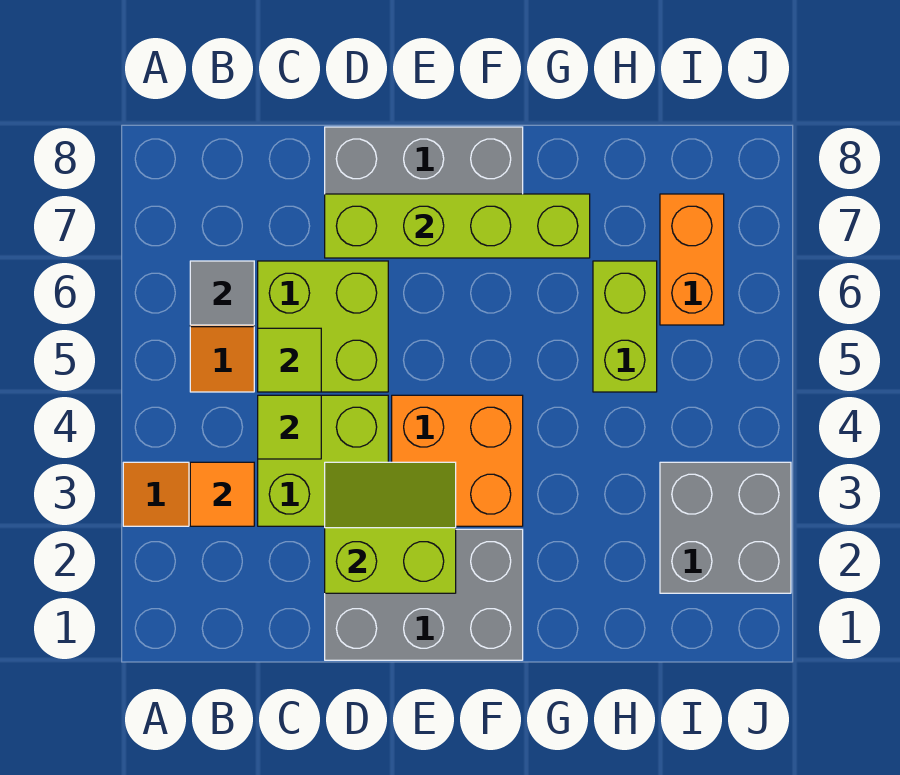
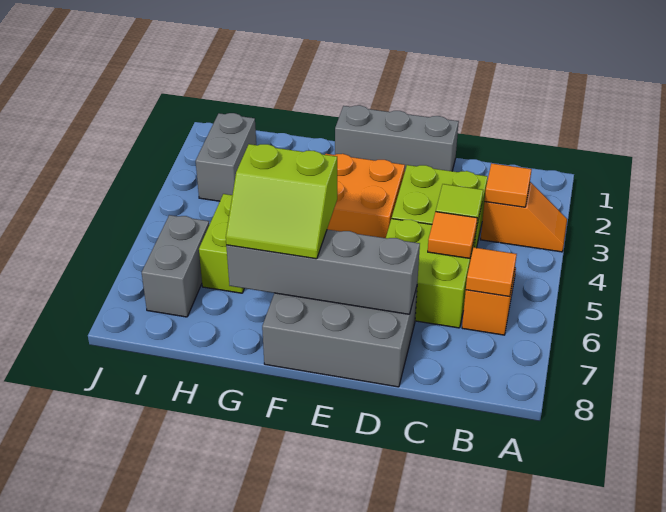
grey tile B6 level 2 -> orange tile B6 level 2
lime tile C5 level 2 -> orange tile C5 level 2
grey brick D1:F2 level 1 -> grey brick D1:F1 level 1
lime slope D2:E3 level 2 top 2 -> lime slope F6:G7 level 3 top 6
lime brick D7:G7 level 2 -> grey brick D7:G7 level 2
grey brick I2:J3 level 1 -> grey brick I2:I3 level 1
orange brick I6:I7 level 1 -> grey brick I6:I7 level 1

